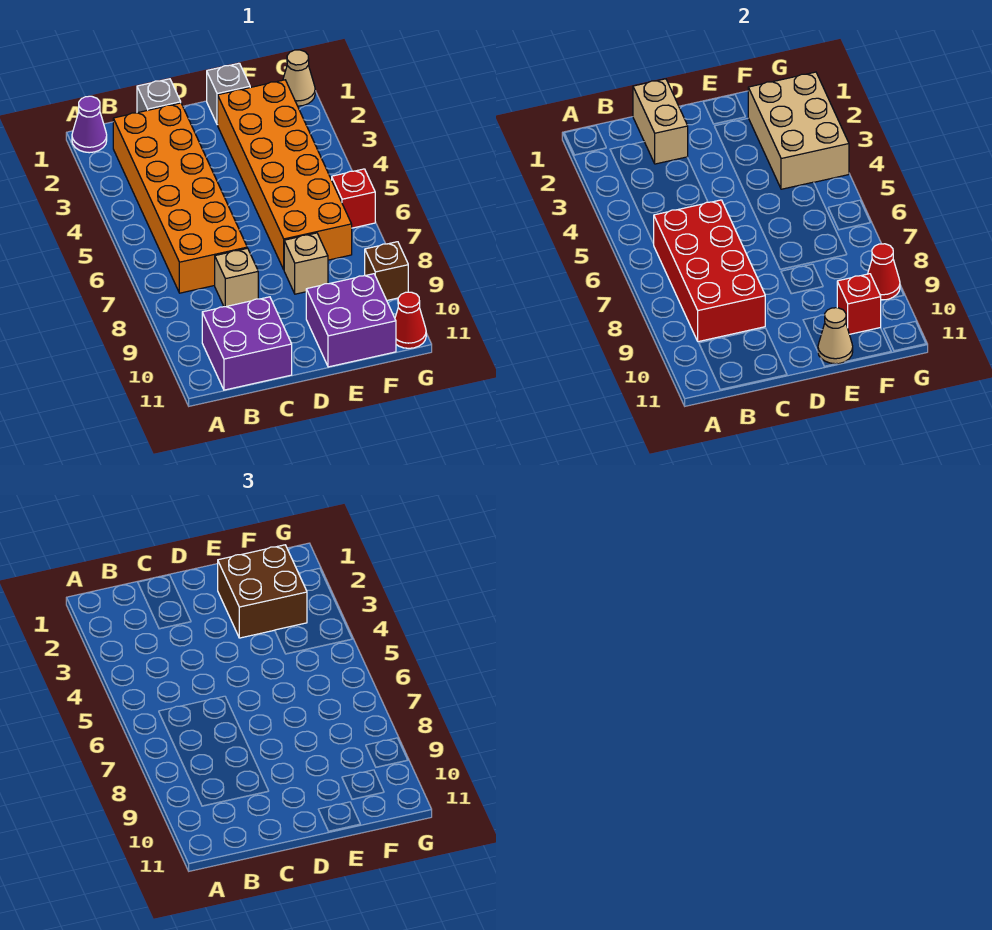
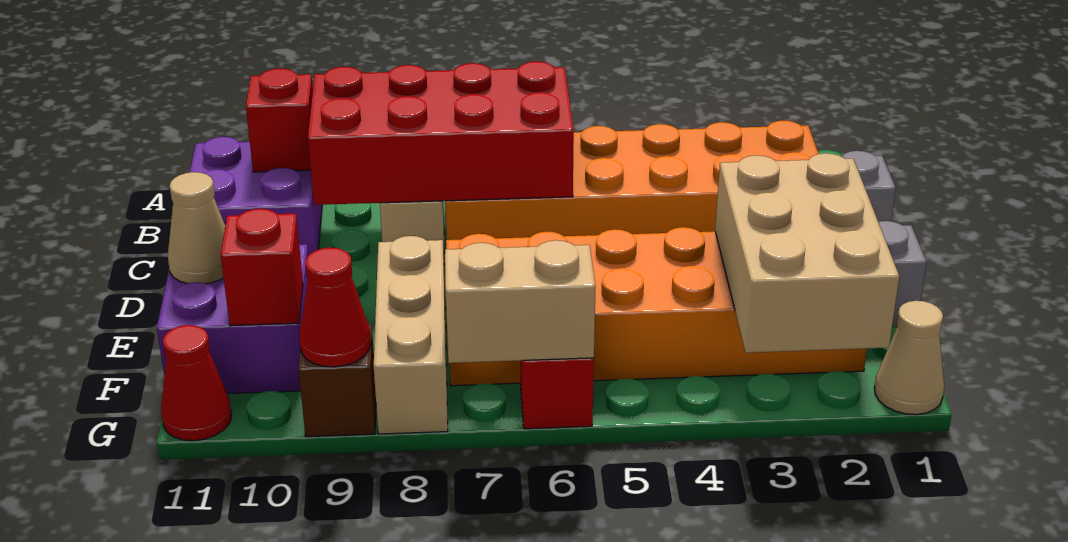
purple cone A1 level 1 -> none
none -> red brick B10 level 2
tan brick C1:C2 level 2 -> tan brick G6:G7 level 2
brown brick E2:F3 level 3 -> none
tan brick E8 level 1 -> tan brick E8:G8 level 1
tan brick F2:G4 level 2 -> tan brick E2:G3 level 2

